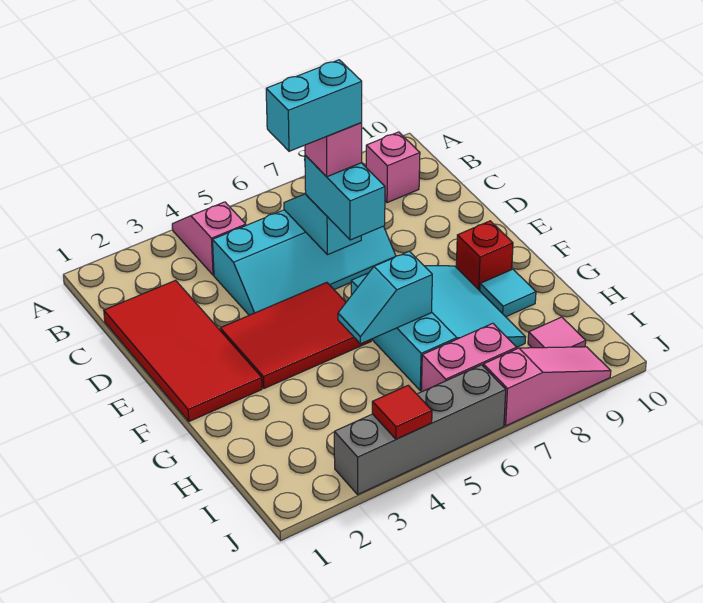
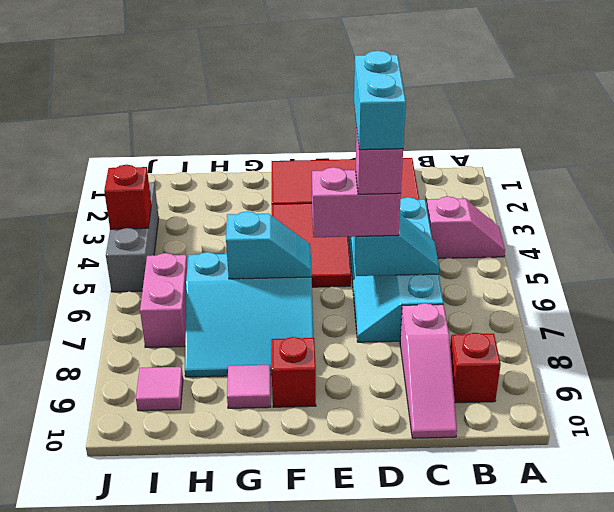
pink brick B9 level 1 -> red brick B9 level 1
cyan brick D6:E6 level 3 -> pink brick D6:E6 level 3
cyan slope G5:G6 level 2 top 6 -> cyan slope F6:G6 level 2 top G
cyan tile G9 level 1 -> pink tile G9 level 1
grey brick J3:J6 level 1 -> grey brick J3:J5 level 1
red tile J4 level 2 -> red brick J4 level 2
pink slope J7:J9 level 1 top 7 -> pink slope C8:C10 level 1 top 8

